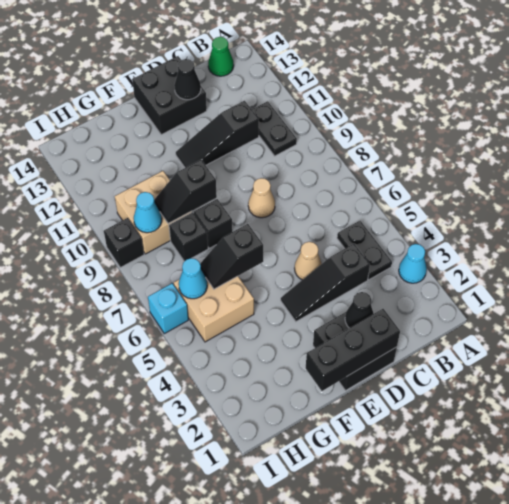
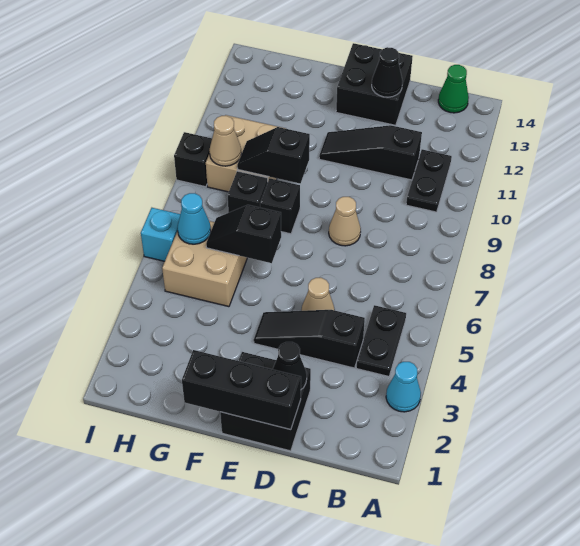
cyan cone H9 level 2 -> tan cone H9 level 2

